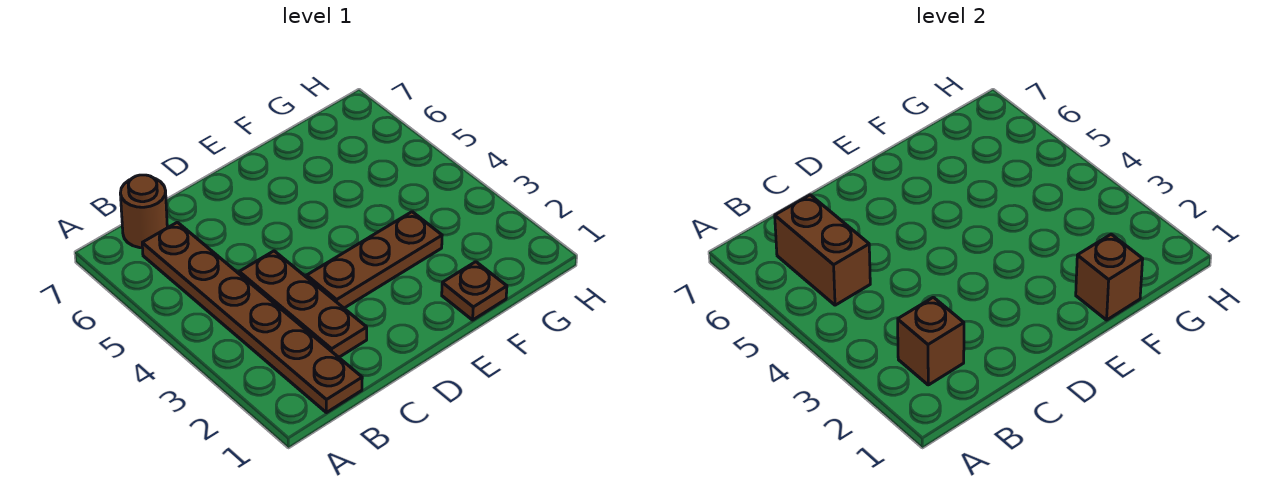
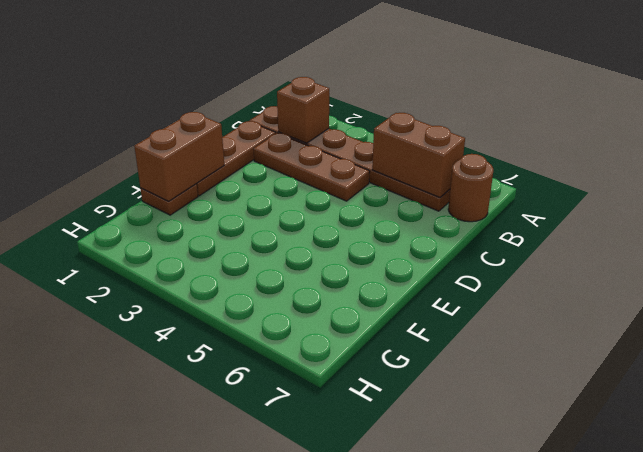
brown plate D3:F3 level 1 -> brown plate C1:E1 level 1
brown brick F1 level 2 -> brown brick E1:F1 level 2

